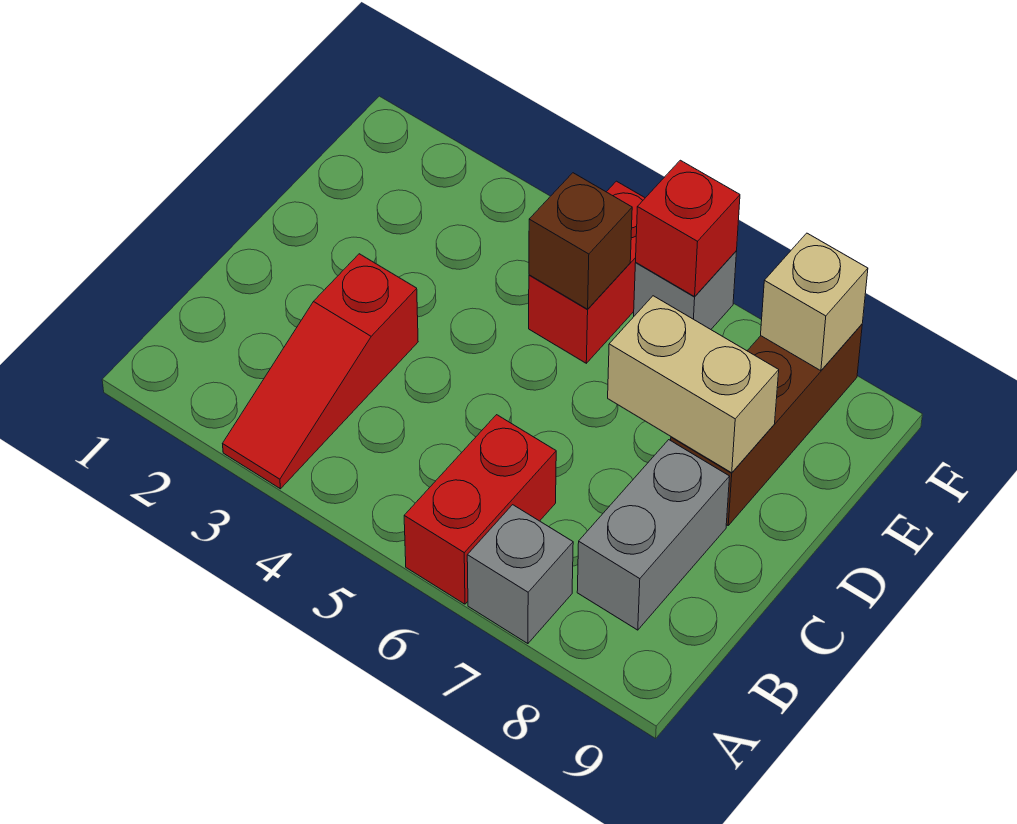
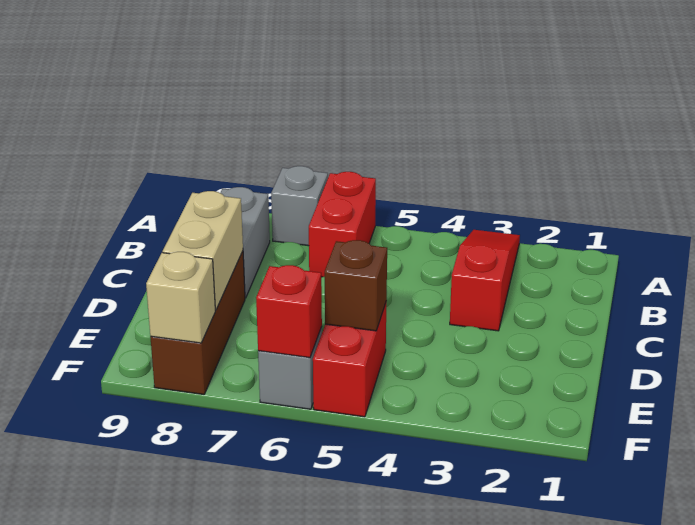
tan brick D7:D8 level 2 -> tan brick D8:E8 level 2

